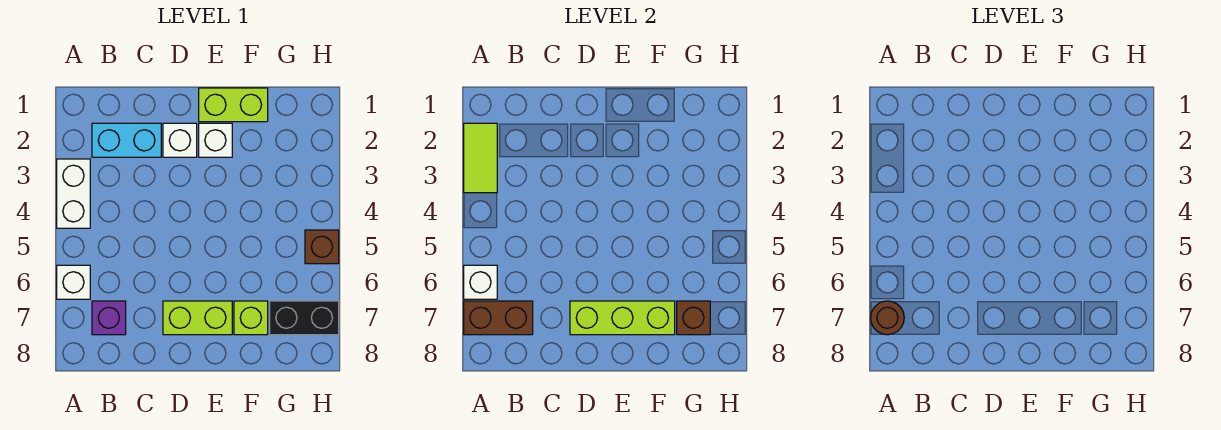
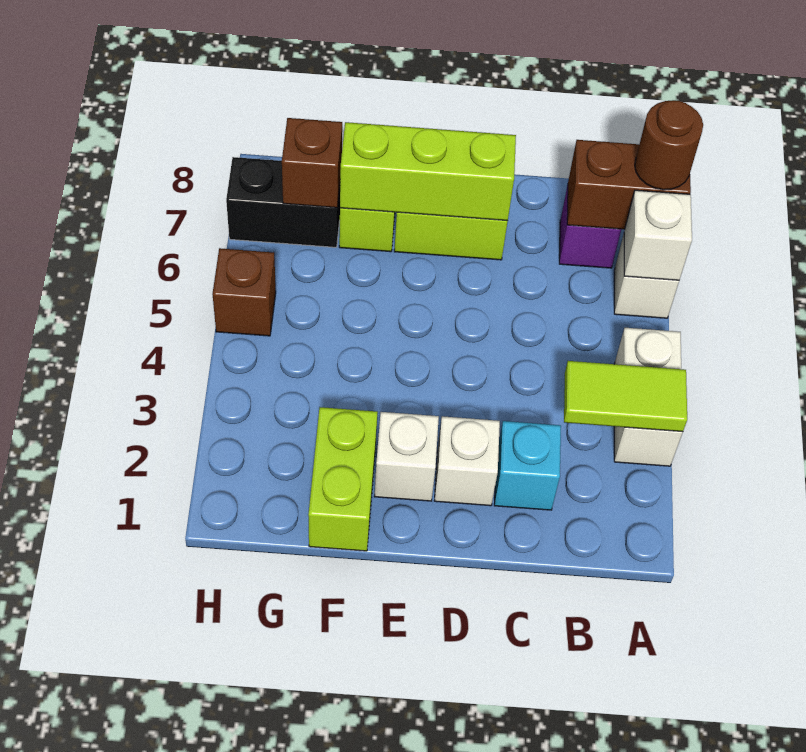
lime tile A2:A3 level 2 -> lime tile A3:B3 level 2
cyan brick B2:C2 level 1 -> cyan brick C2 level 1
lime brick E1:F1 level 1 -> lime brick F1:F2 level 1

